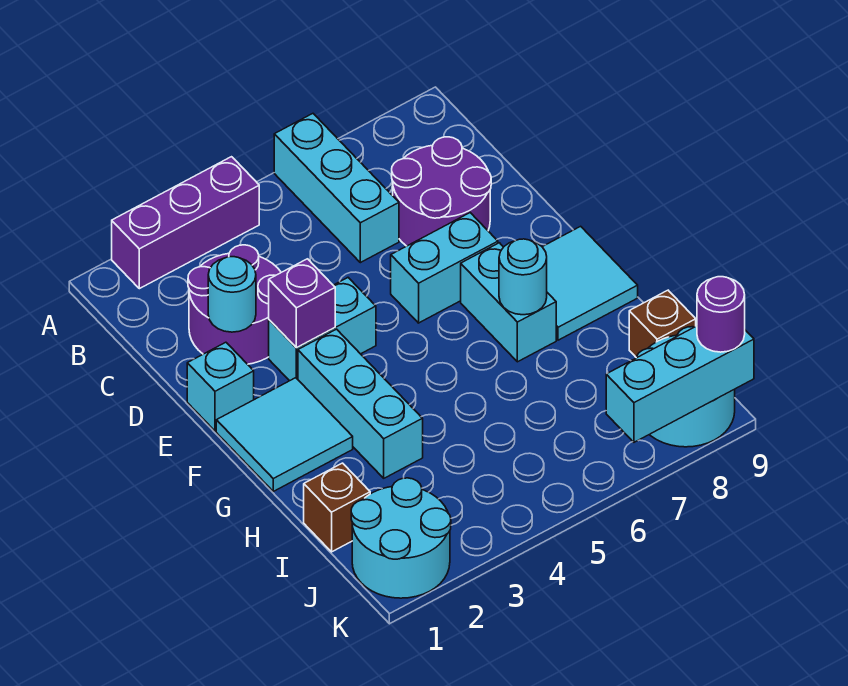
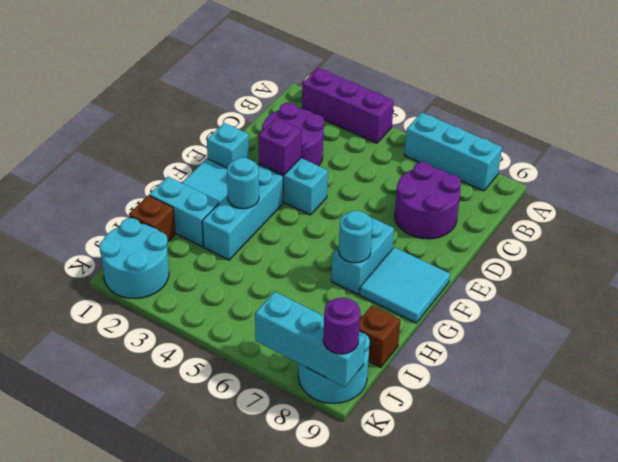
cyan brick A6:C6 level 1 -> cyan brick A6:A8 level 1
cyan round brick D2 level 2 -> cyan round brick G3 level 2
cyan brick E6:E7 level 1 -> cyan brick H1:H2 level 1

